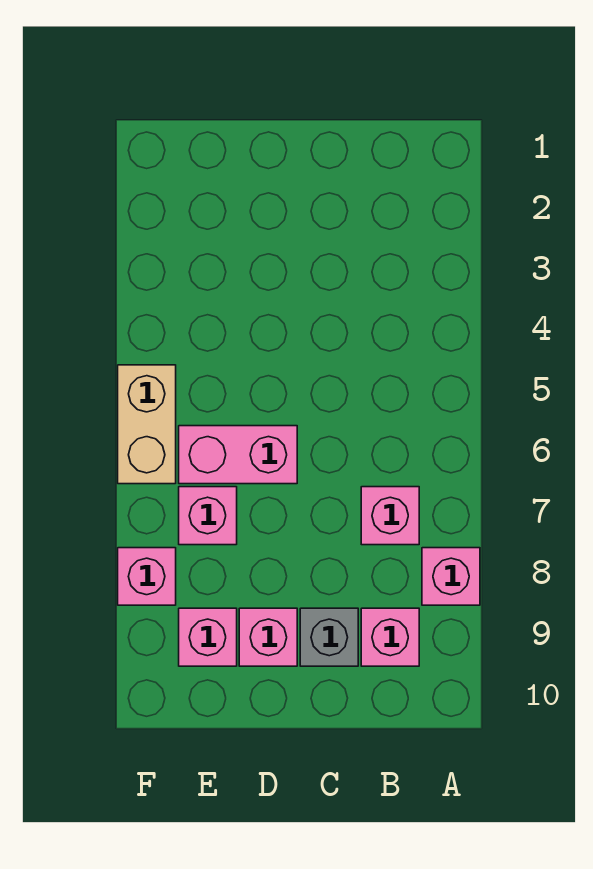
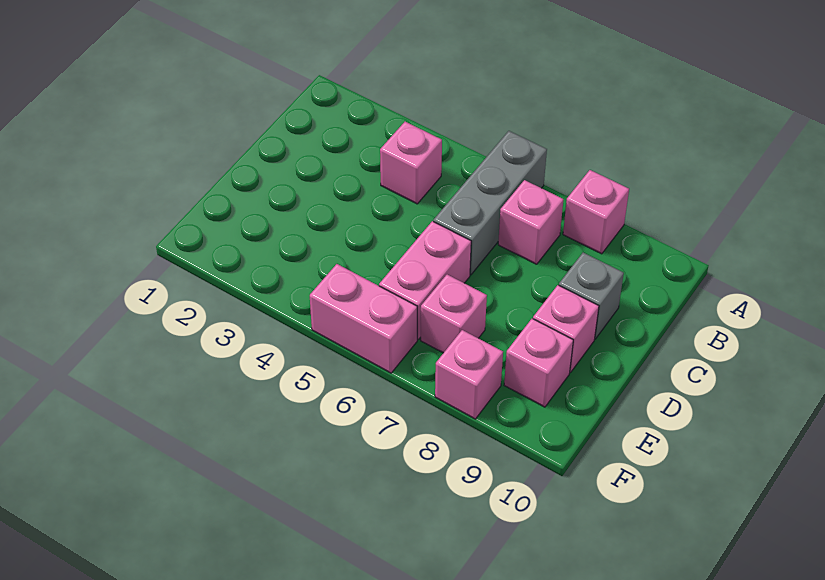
none -> grey brick A6:C6 level 1
pink brick B9 level 1 -> pink brick B4 level 1
tan brick F5:F6 level 1 -> pink brick F5:F6 level 1

